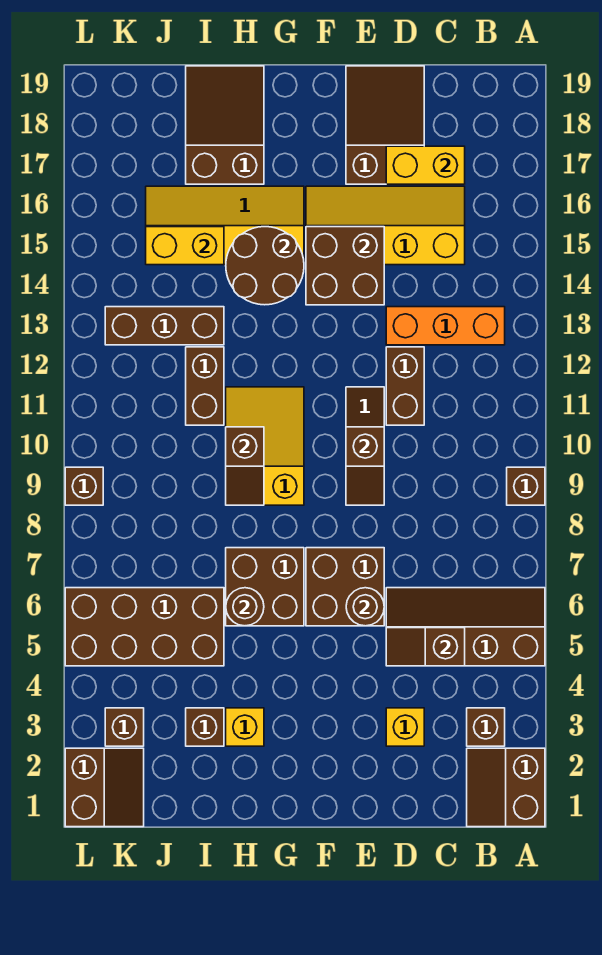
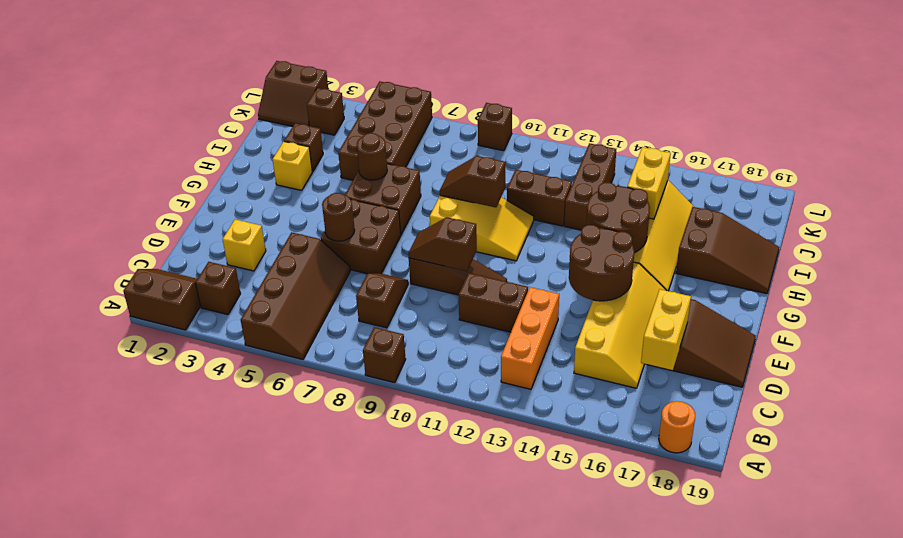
none -> orange round brick A18 level 1
brown slope C5:D5 level 2 top C -> brown slope C8:D8 level 1 top C
brown brick E14:F15 level 2 -> brown round brick E14:F15 level 2

